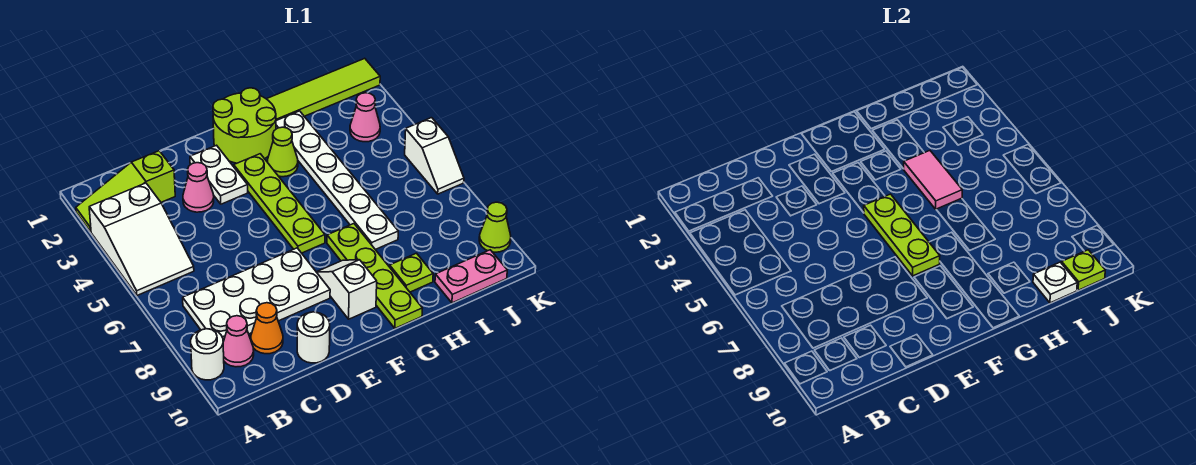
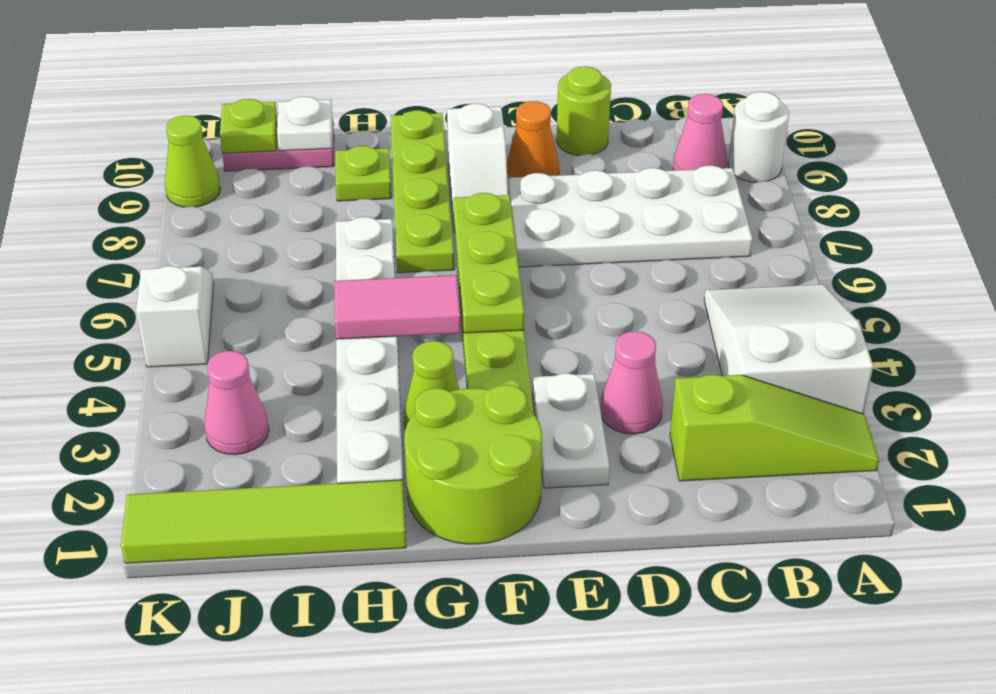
orange cone C9 level 1 -> orange cone E9 level 1
white round brick D10 level 1 -> lime round brick D10 level 1
pink tile H4:H5 level 2 -> pink tile G5:H5 level 2

